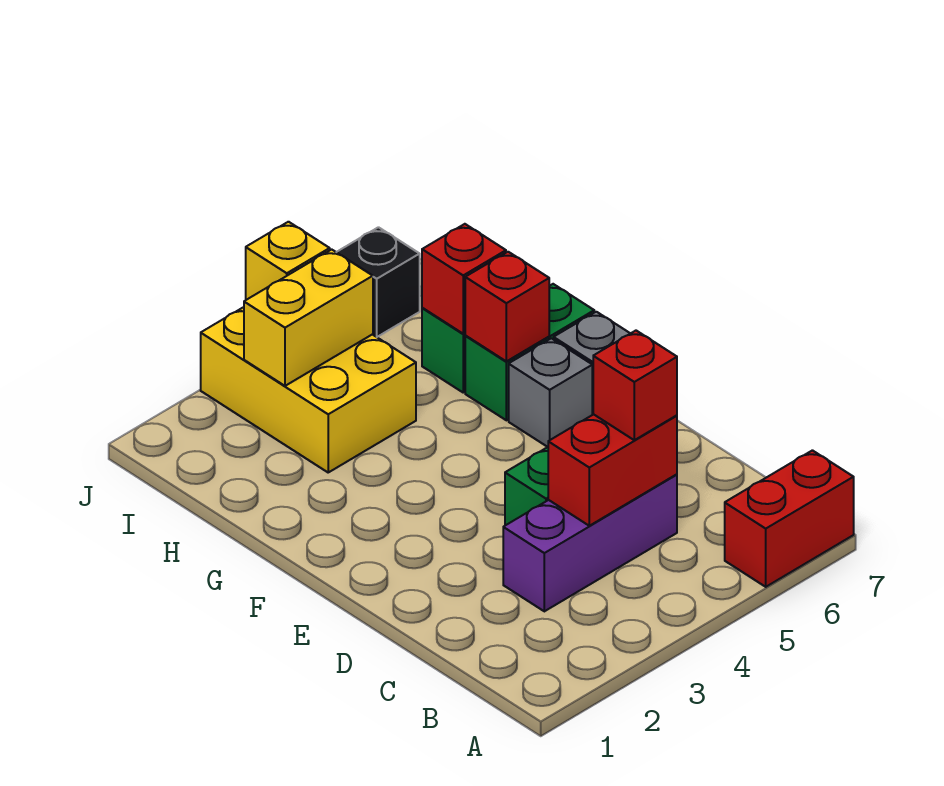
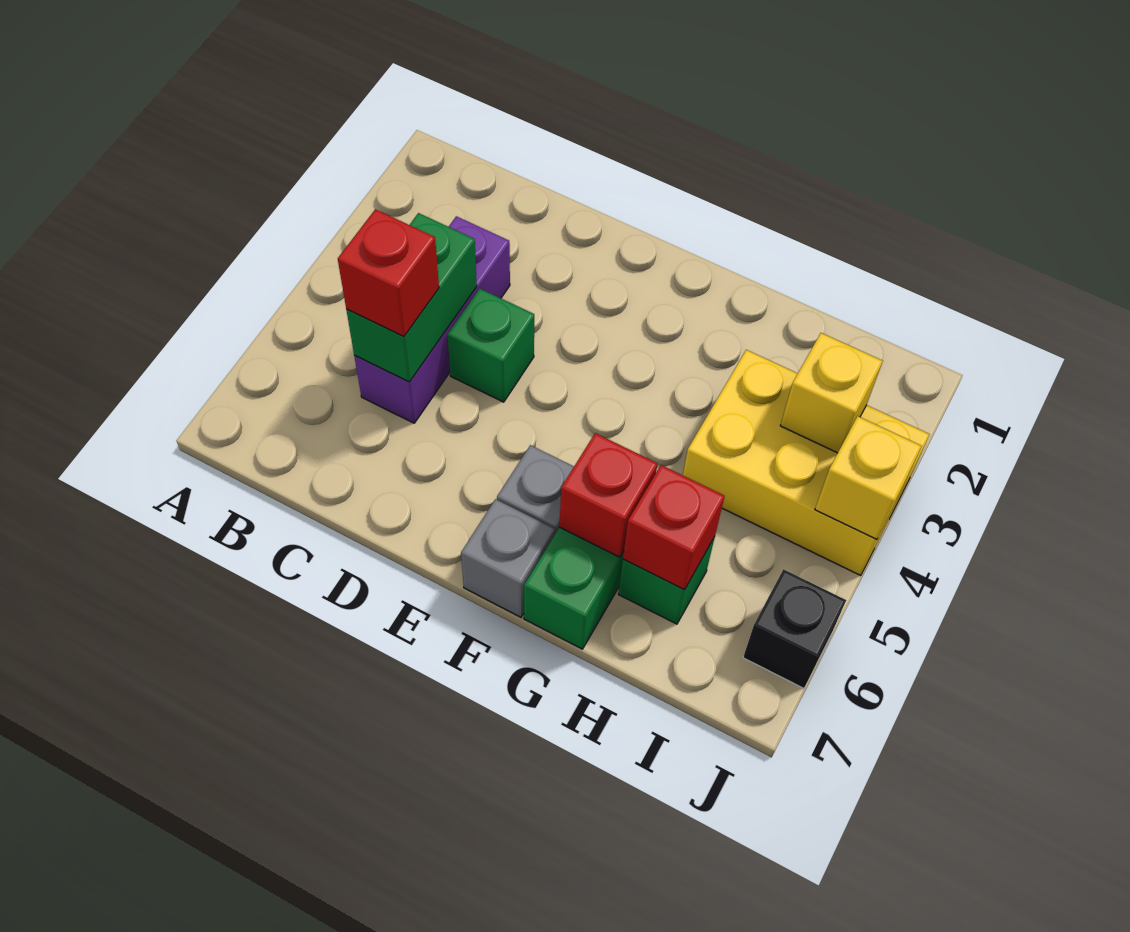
red brick A6:A7 level 1 -> none
red brick C4:C5 level 2 -> green brick C4:C5 level 2
yellow brick I3:I4 level 2 -> yellow brick I3 level 2

